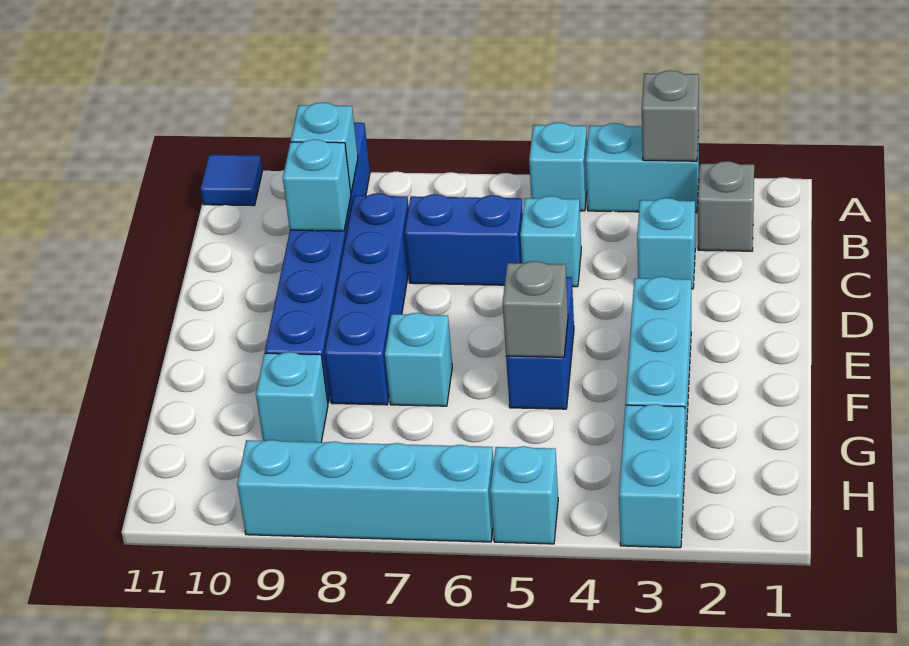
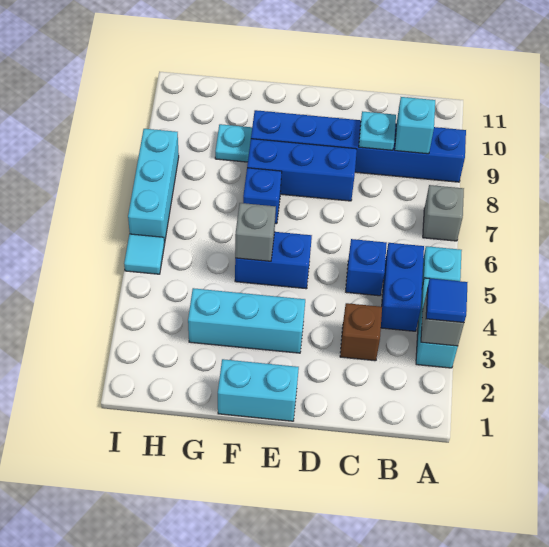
blue tile A11 level 1 -> blue tile A3 level 3
grey brick B2 level 1 -> grey brick A7 level 1
cyan brick C3 level 1 -> brown brick C3 level 1
cyan brick C5 level 1 -> blue brick C5 level 1
blue brick C6:C7 level 1 -> blue brick B4:B5 level 1
blue brick C8:F8 level 1 -> blue brick D8:F8 level 1
cyan brick C9 level 2 -> cyan plate C9 level 2
cyan brick F7 level 1 -> blue brick F7 level 1
cyan brick G9 level 1 -> cyan plate G9 level 1
cyan brick H3:I3 level 1 -> cyan brick E1:F1 level 1
cyan brick I5 level 1 -> cyan tile I5 level 1
cyan brick I6:I9 level 1 -> cyan brick I6:I8 level 1

